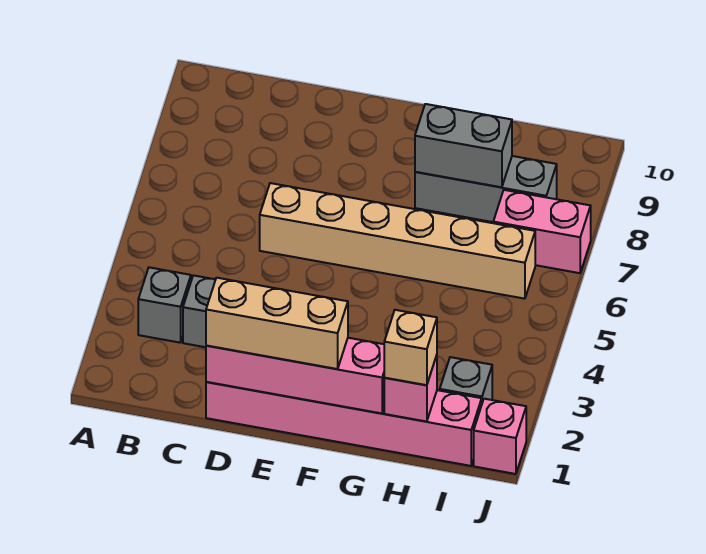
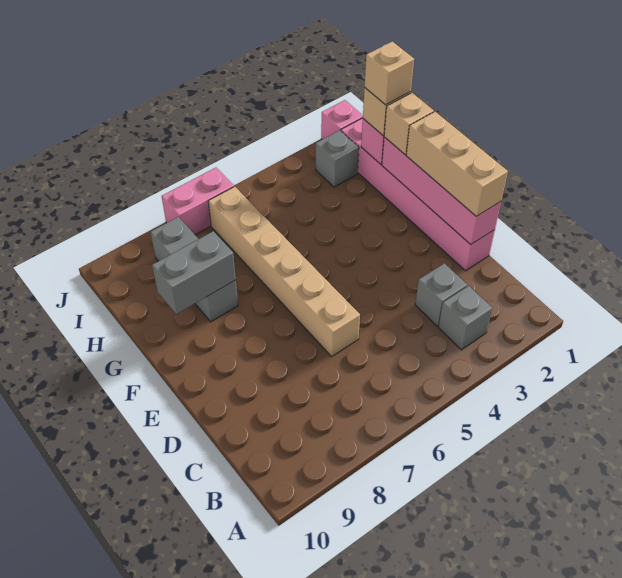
none -> tan brick G1 level 3
grey brick G8:H8 level 2 -> grey brick G8:G9 level 2
none -> tan brick H1 level 4
pink brick I7:J7 level 1 -> pink brick J6:J7 level 1

